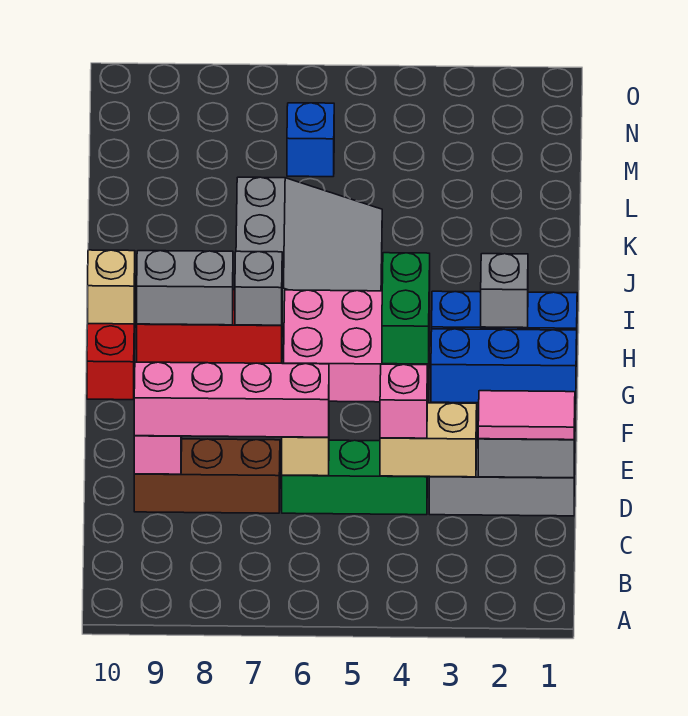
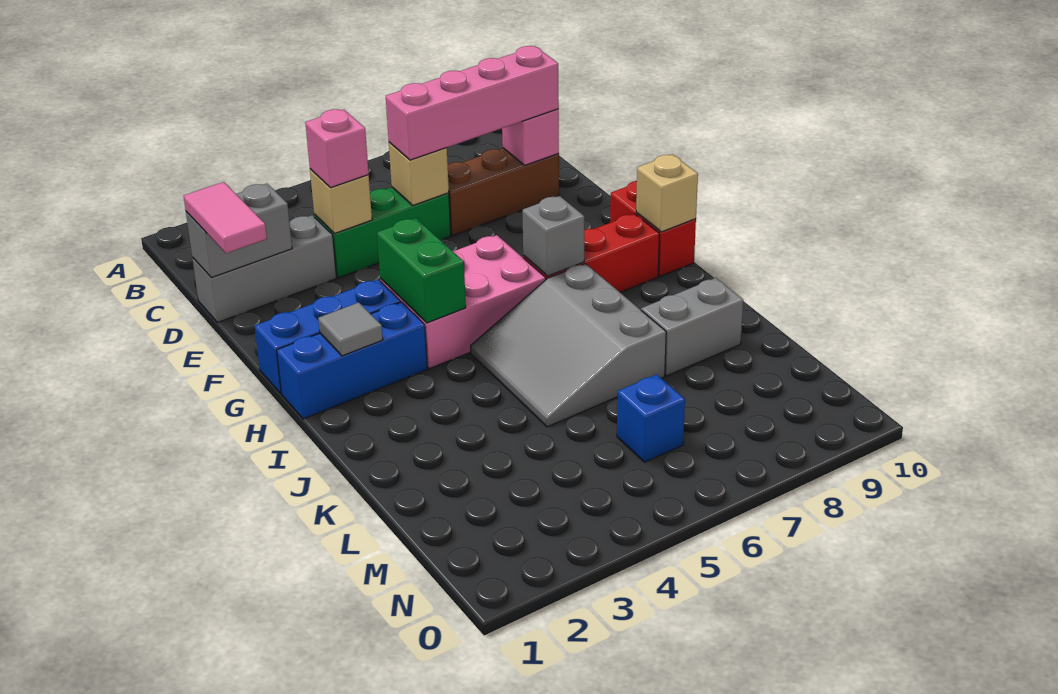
pink tile D1:D2 level 3 -> pink tile D1:E1 level 3
tan brick D3:D4 level 2 -> tan brick D4 level 2
grey brick H2 level 2 -> grey tile H2 level 2
grey brick H8:H9 level 2 -> grey brick K8:K9 level 1

